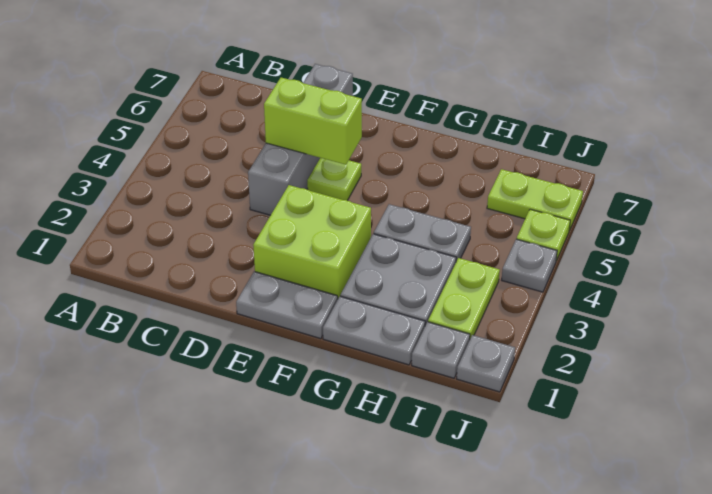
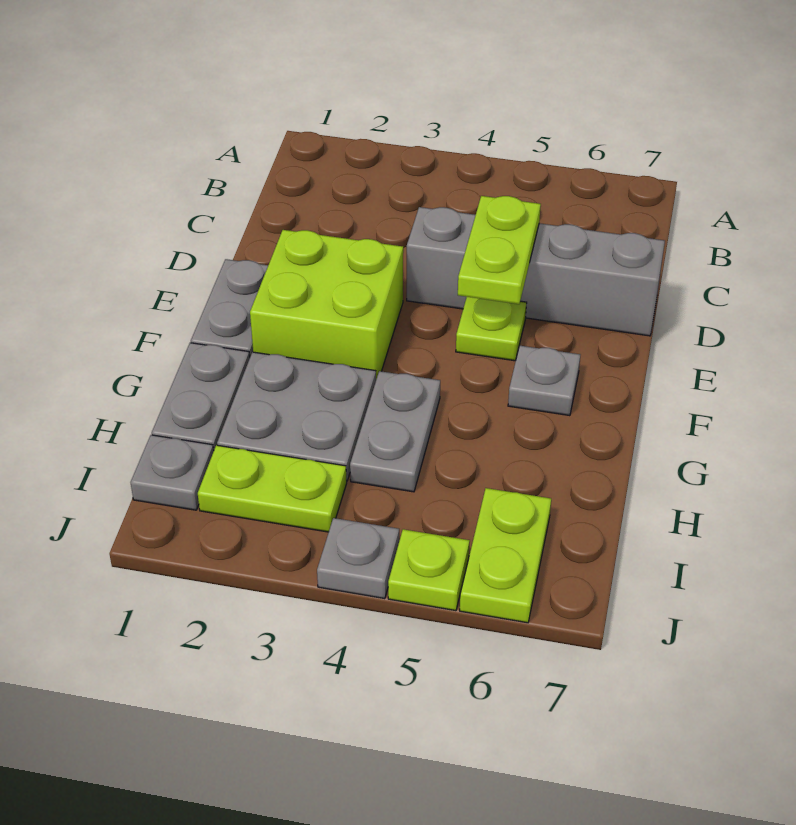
lime brick D5:E5 level 2 -> lime plate D5:E5 level 2
grey plate J1 level 1 -> grey plate F6 level 1

